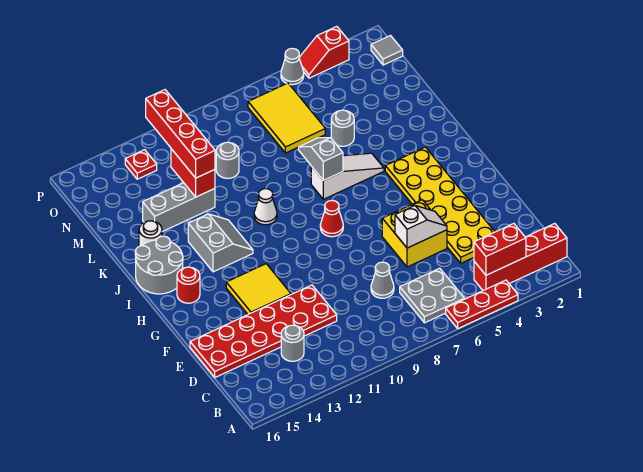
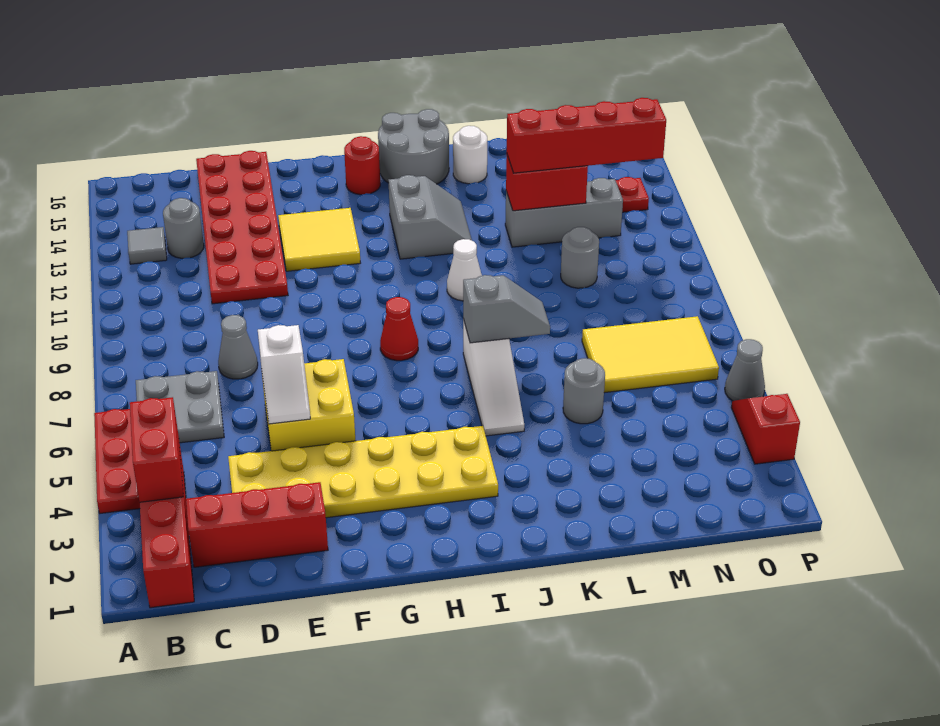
none -> red brick C2:E2 level 1
grey slope I12:J13 level 1 top 13 -> grey slope I12:J13 level 1 top I
grey brick L12:L14 level 1 -> grey brick L12:N12 level 1
grey tile O1 level 1 -> grey tile B13 level 1

